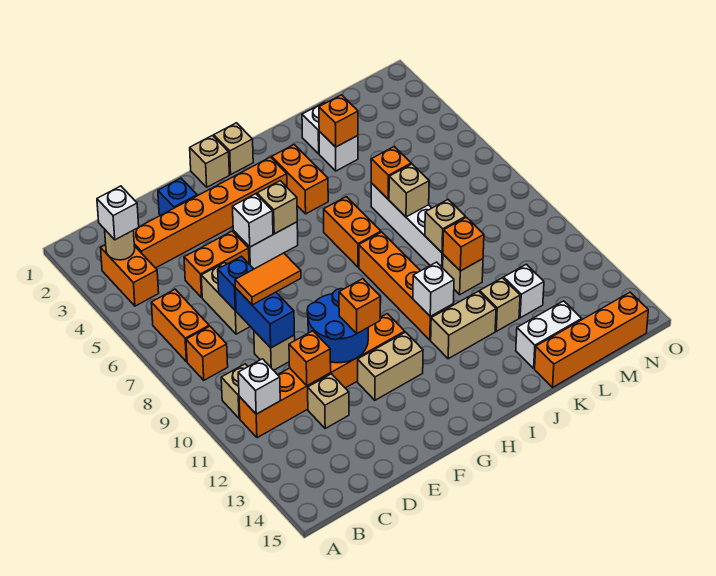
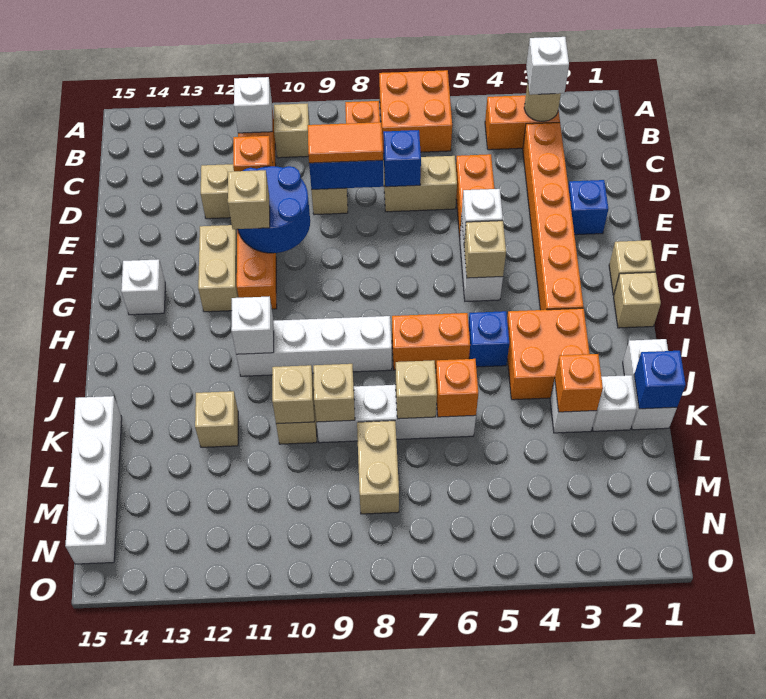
orange brick B6:B7 level 1 -> orange brick A6:B7 level 1
orange tile D8:E8 level 3 -> orange tile D8:D9 level 3
orange brick F11 level 3 -> tan brick F11 level 3
orange brick I3:I4 level 1 -> orange brick I3:J4 level 1
none -> blue brick I5 level 1
orange brick I8:I11 level 1 -> white brick I8:I11 level 1
tan brick I12:J12 level 1 -> tan brick L8:M8 level 1
none -> blue brick K1 level 2
orange brick K10 level 2 -> tan brick K10 level 2
white brick K14:L14 level 1 -> white brick J1:K1 level 1
orange brick K15:N15 level 1 -> white brick K15:N15 level 1
white brick L12 level 1 -> white brick G14 level 1

